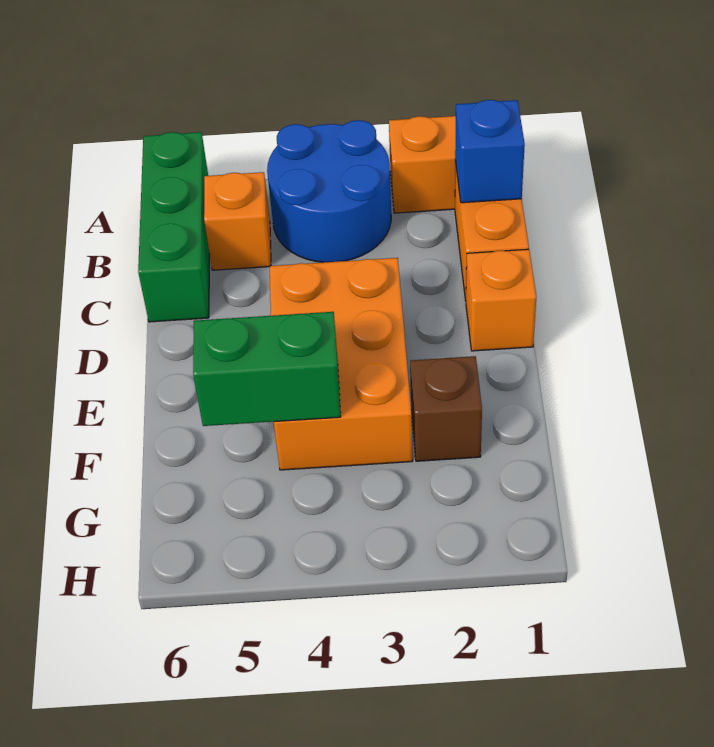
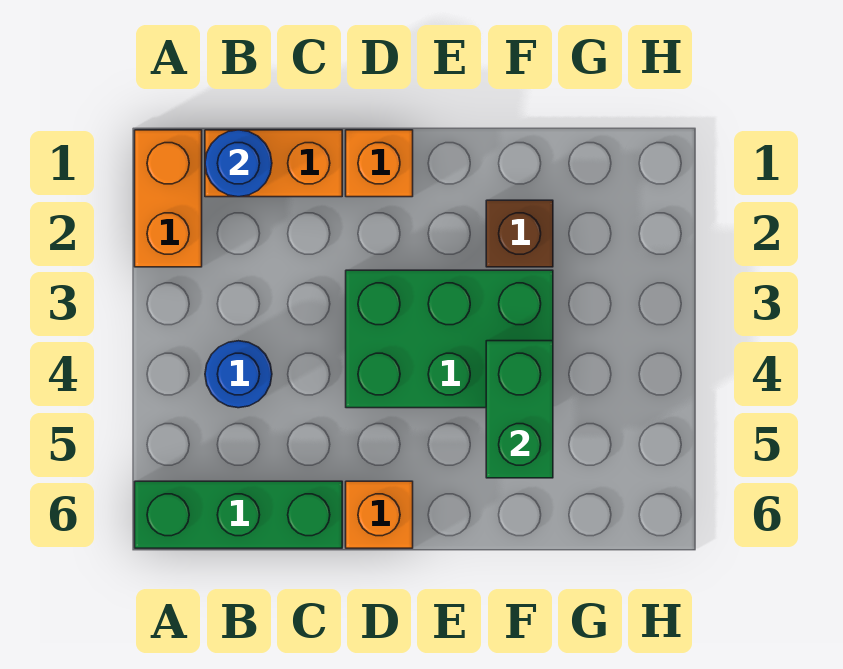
blue round brick A3:B4 level 1 -> blue round brick B4 level 1
blue brick B1 level 2 -> blue round brick B1 level 2
orange brick B5 level 1 -> orange brick D6 level 1
orange brick D3:F4 level 1 -> green brick D3:F4 level 1

